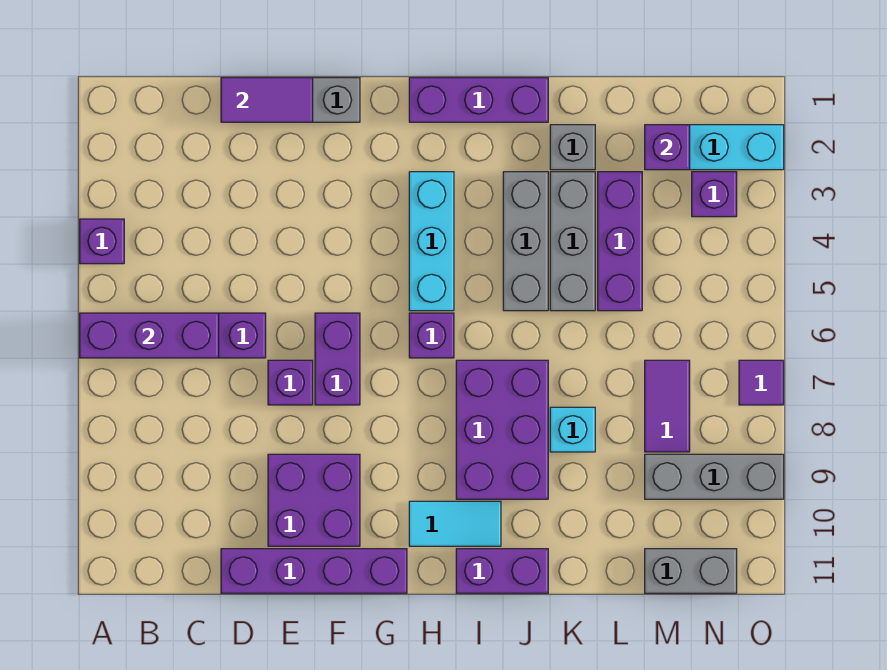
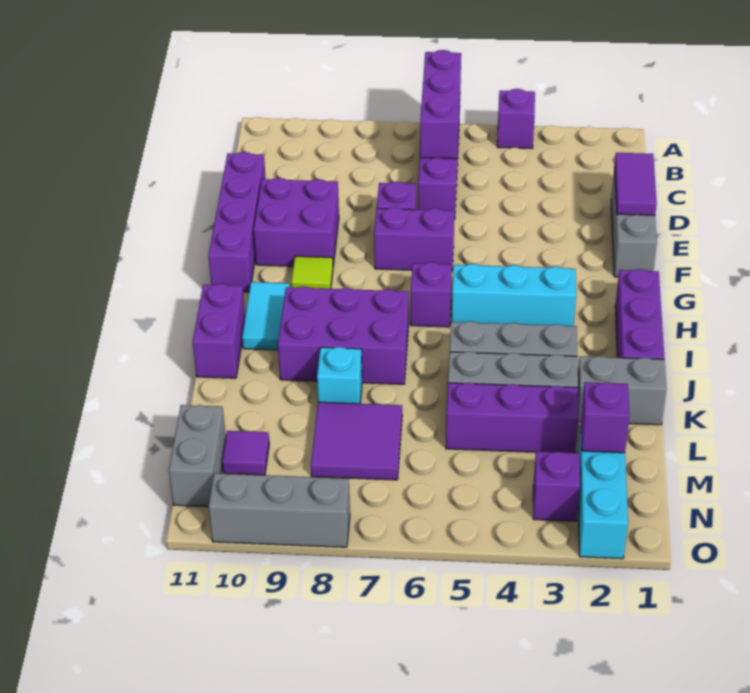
none -> lime tile G9 level 1
grey brick K2 level 1 -> grey brick K1:K2 level 1
purple tile M7:M8 level 1 -> purple tile L7:M8 level 1
grey brick M9:O9 level 1 -> grey brick O8:O10 level 1
purple tile O7 level 1 -> purple tile M10 level 1

